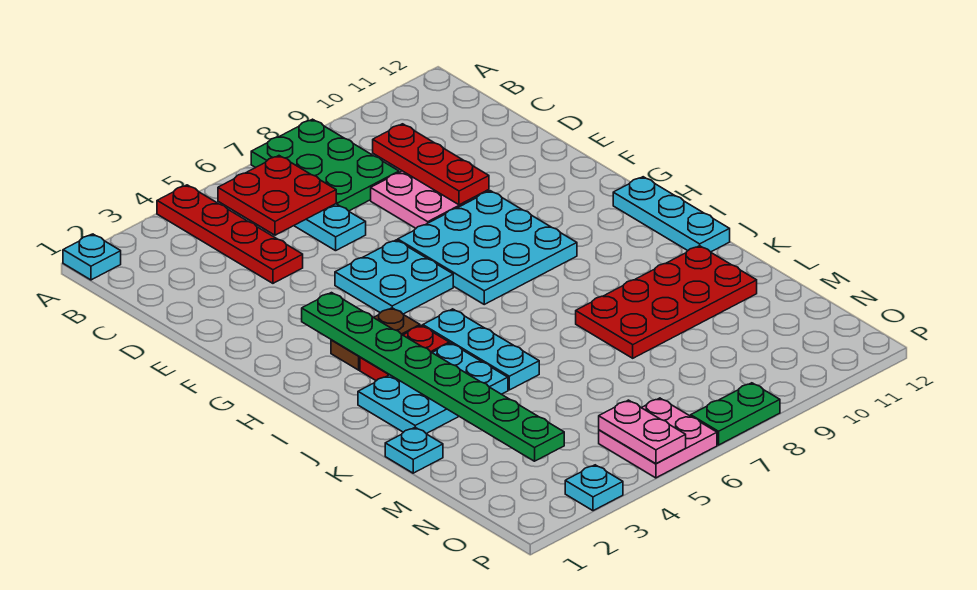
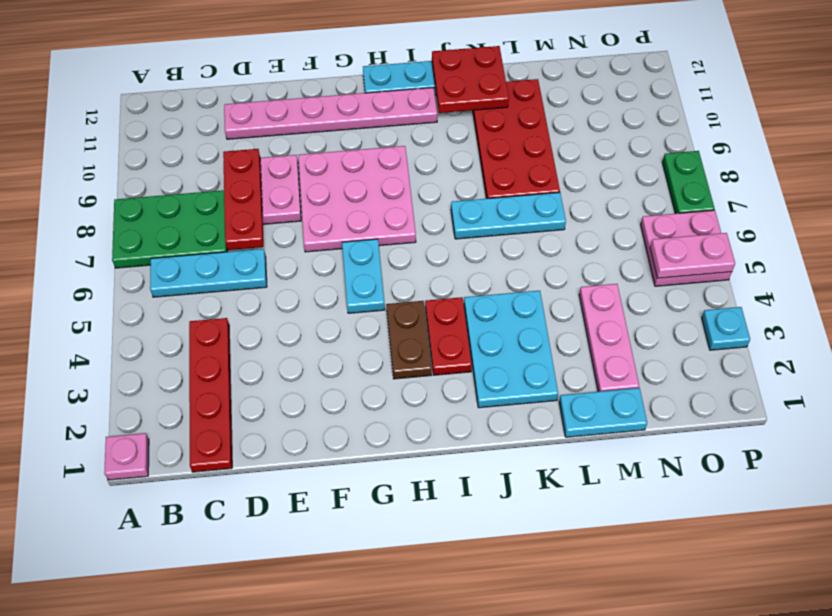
cyan plate A1 level 1 -> pink plate A1 level 1
red plate A4:D4 level 1 -> red plate C1:C4 level 1
red plate B5:C6 level 2 -> red plate J11:K12 level 2
red plate C9:E9 level 2 -> red plate D7:D9 level 2
none -> pink plate D11:I11 level 1
cyan plate F5:G6 level 1 -> cyan plate G5:G6 level 1
cyan plate F7:H9 level 1 -> pink plate F7:H9 level 1
green plate G3:N3 level 2 -> none
cyan plate I5:K5 level 1 -> cyan plate J7:L7 level 1
cyan plate L1 level 1 -> cyan plate L1:M1 level 1
none -> pink plate M2:M4 level 1

